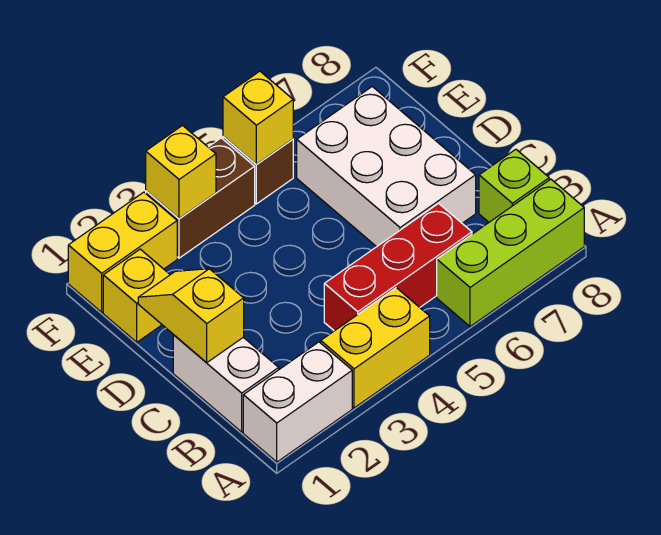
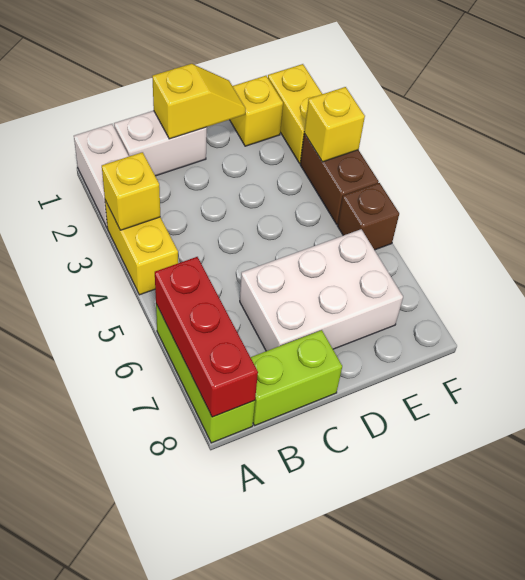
red brick B4:B6 level 1 -> red brick A6:A8 level 2
lime brick B8 level 1 -> lime brick B8:C8 level 1
yellow brick F5 level 2 -> yellow brick A3 level 2

